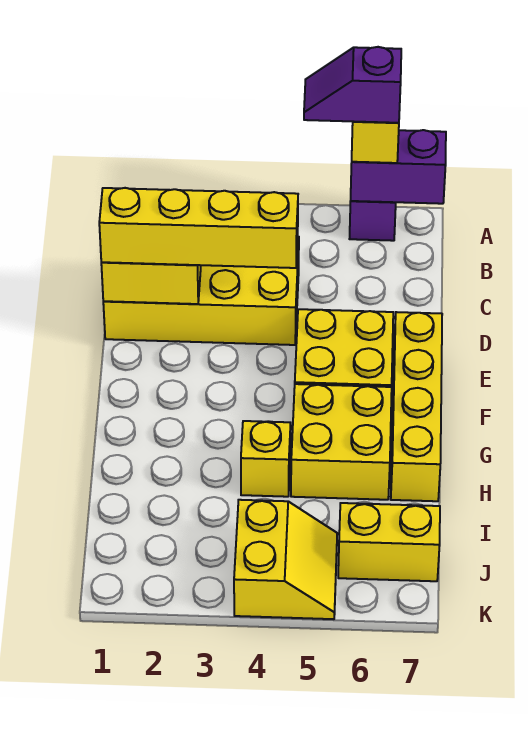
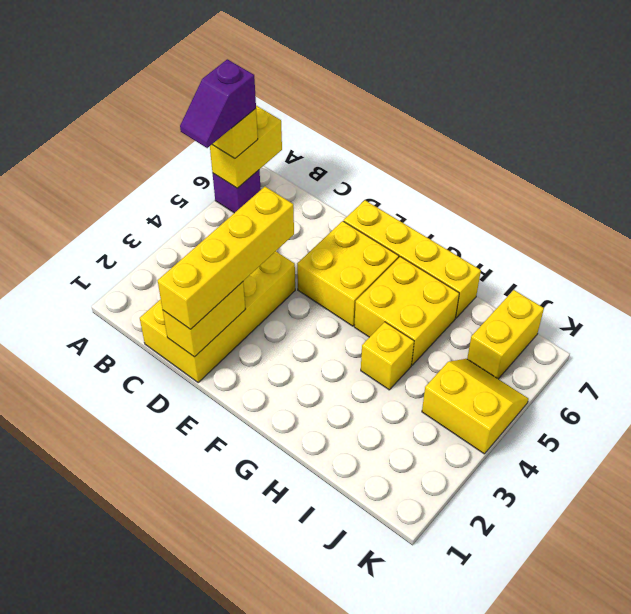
purple brick A6:A7 level 2 -> yellow brick A6:A7 level 2

